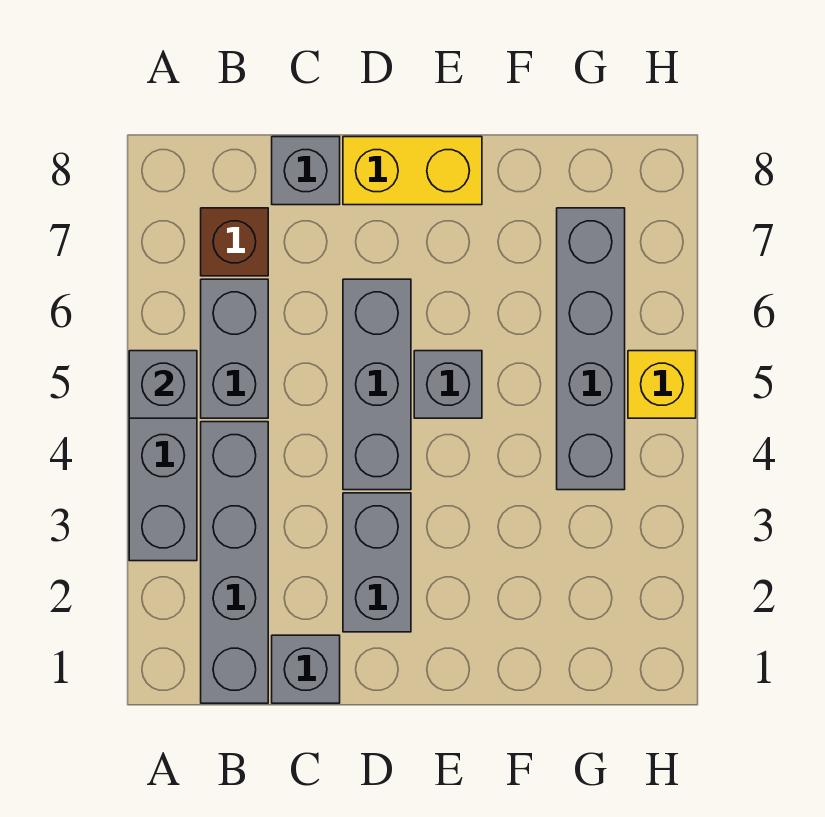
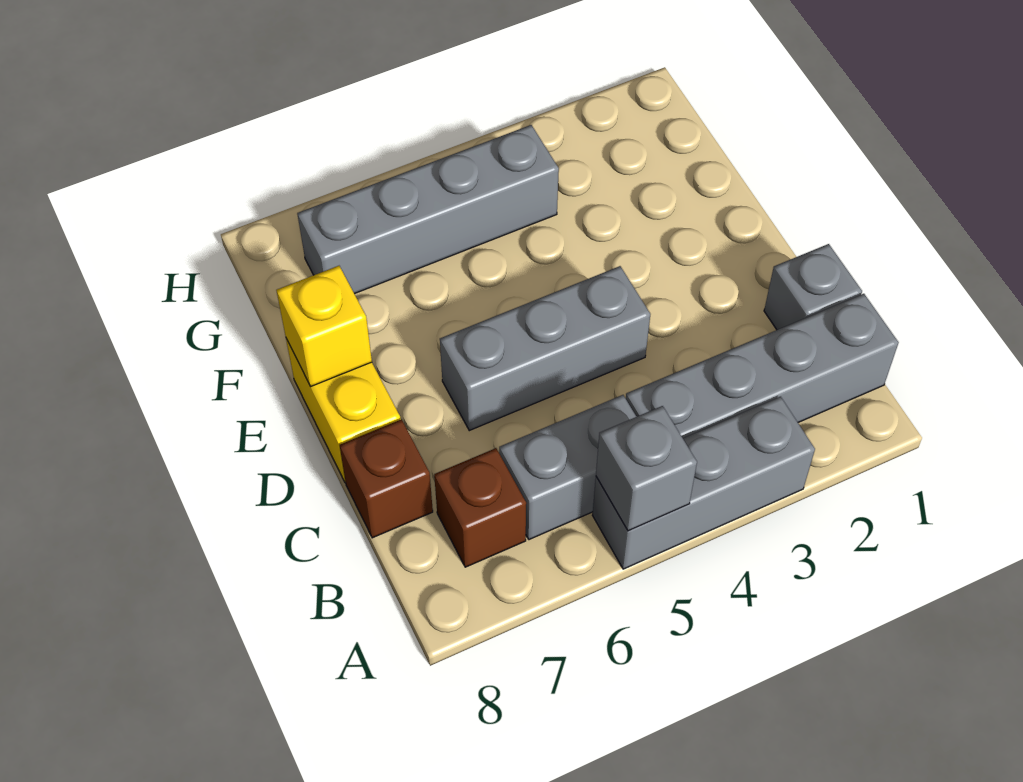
grey brick C8 level 1 -> brown brick C8 level 1
grey brick D2:D3 level 1 -> none
grey brick E5 level 1 -> none
yellow brick H5 level 1 -> yellow brick E8 level 2

